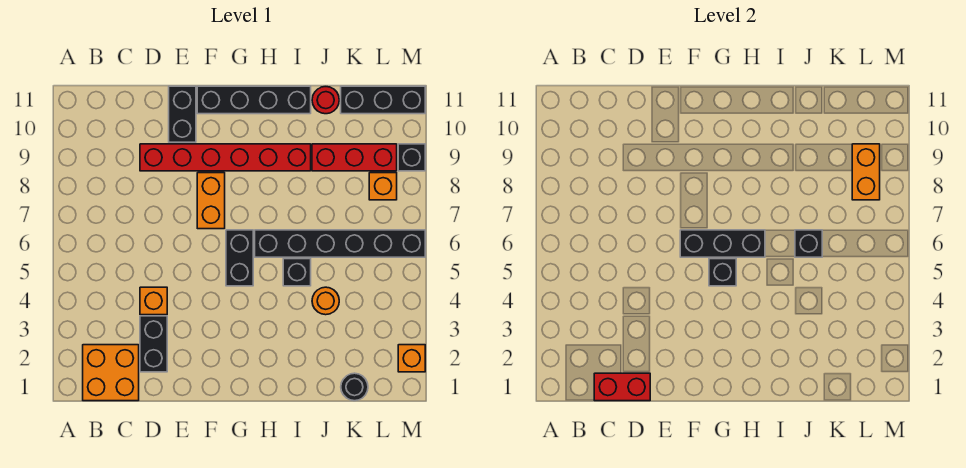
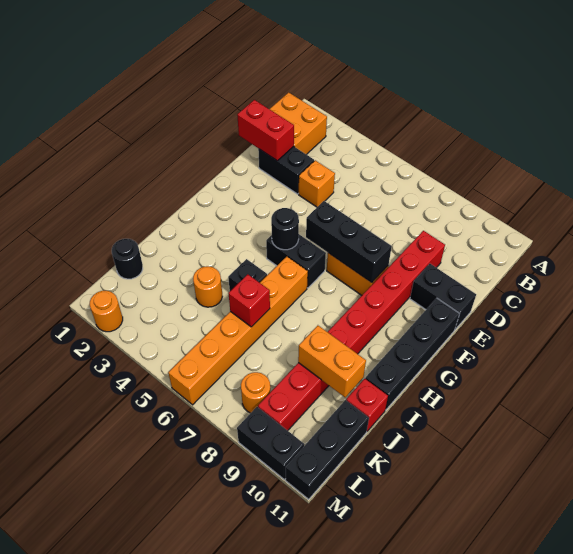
red brick C1:D1 level 2 -> red brick D1:D2 level 2
black brick F6:H6 level 2 -> black brick F6:F8 level 2
black brick G5 level 2 -> black round brick G5 level 2
black brick H6:M6 level 1 -> orange brick H6:M6 level 1
black brick J6 level 2 -> red brick J6 level 2
red round brick J11 level 1 -> red brick J11 level 1
orange brick L8 level 1 -> orange round brick L8 level 1
orange brick L8:L9 level 2 -> orange brick J9:J10 level 2
orange brick M2 level 1 -> orange round brick M2 level 1
black brick M9 level 1 -> black brick M9:M10 level 1

